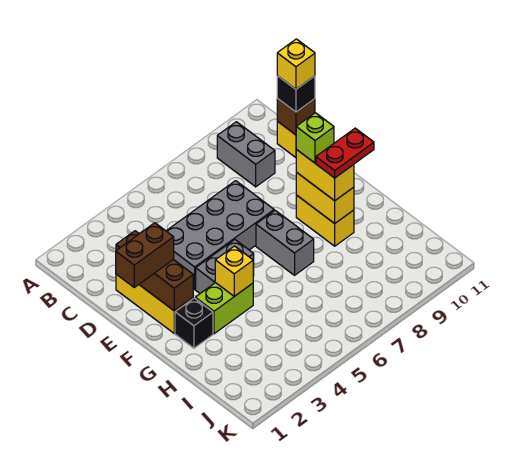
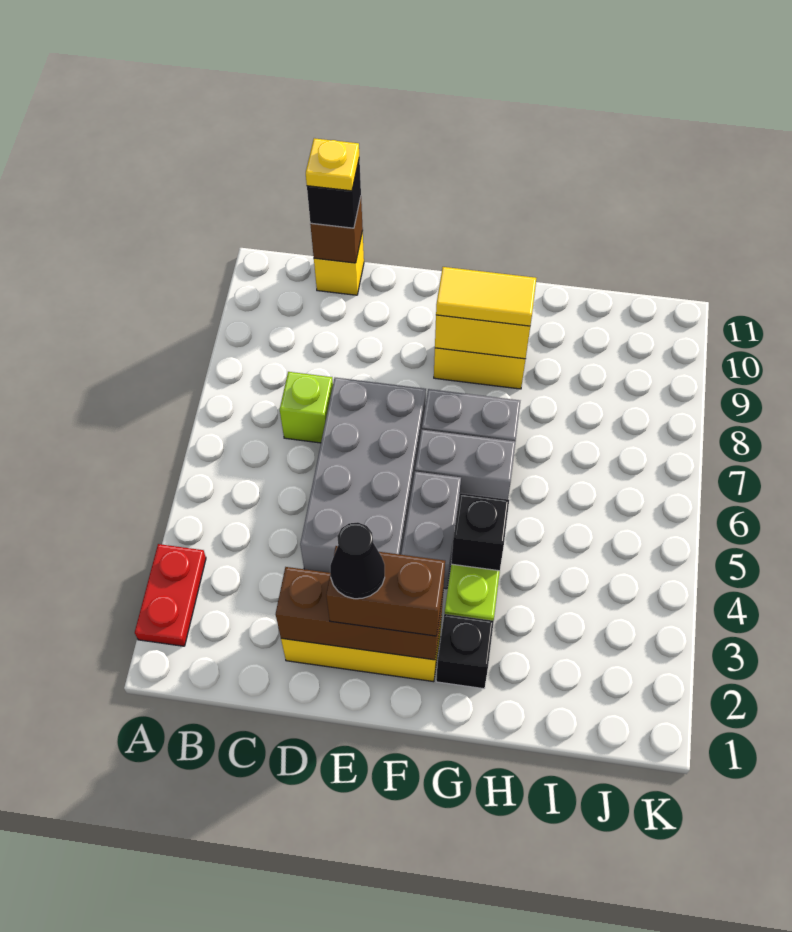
grey brick B9:C9 level 1 -> grey brick F6:G6 level 1
yellow brick C11 level 4 -> yellow plate C11 level 4
brown brick E1:E2 level 3 -> brown brick E2:F2 level 3
none -> black cone E2 level 4
yellow brick F9:G9 level 3 -> yellow tile F9:G9 level 3
lime brick F9 level 4 -> lime brick C7 level 1
yellow brick G4 level 2 -> black brick G4 level 2
red plate G9:G10 level 4 -> red plate A2:A3 level 1

